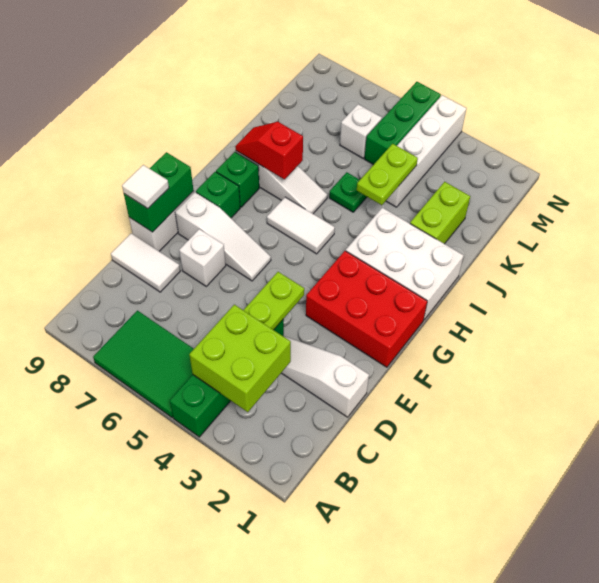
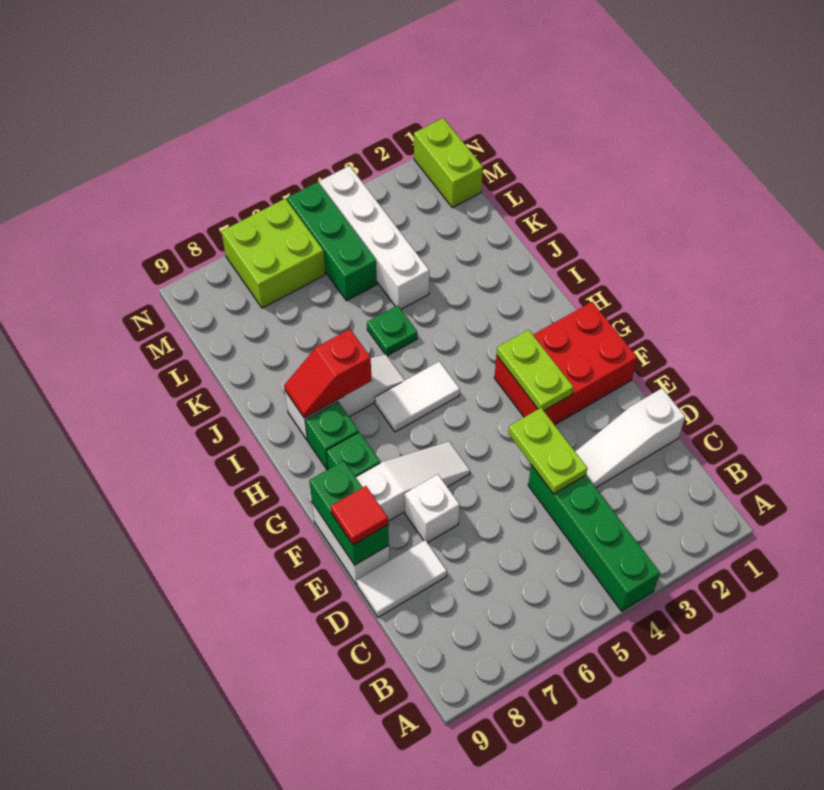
green tile A5:B7 level 1 -> none
lime brick B3:C4 level 2 -> lime brick M6:N7 level 1
white tile E9 level 3 -> red tile E9 level 3
white brick H1:I3 level 1 -> none
lime brick J2:K2 level 1 -> lime brick M1:N1 level 1
lime plate J4:K4 level 2 -> lime plate F3:G3 level 2
white brick L6 level 1 -> none

